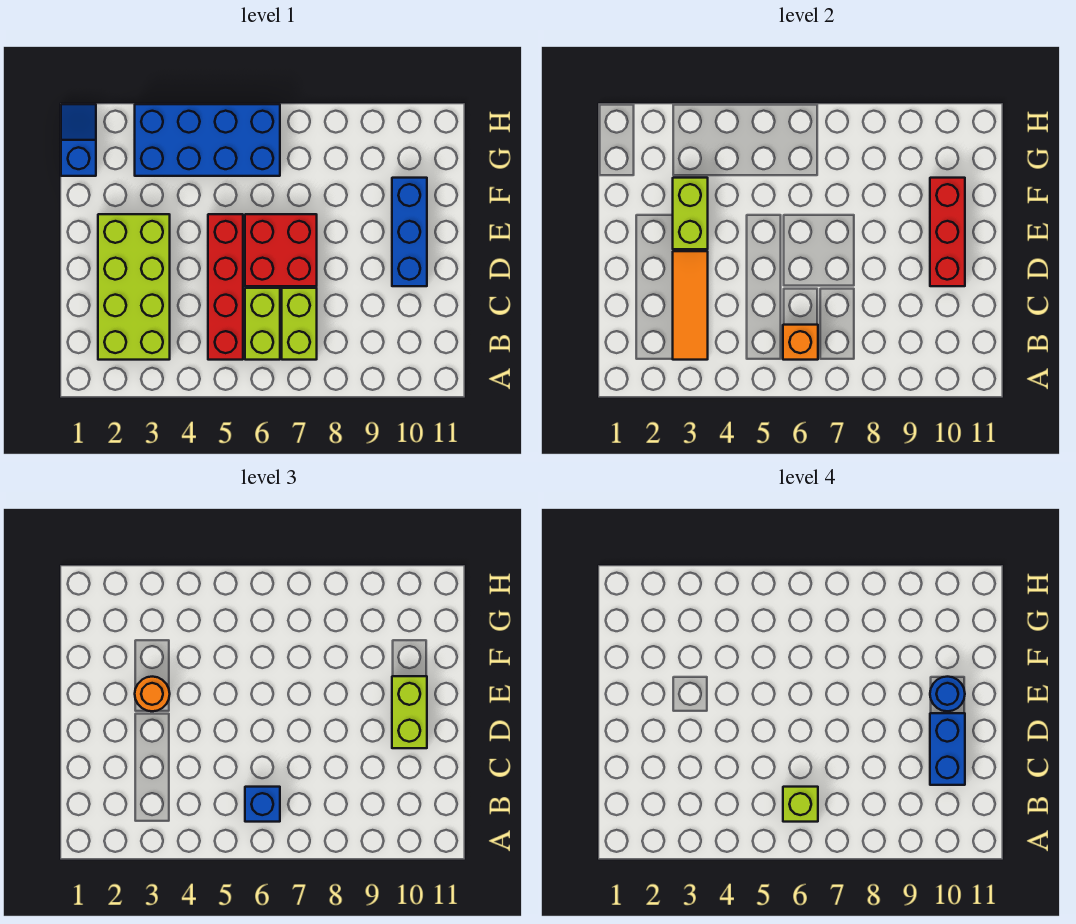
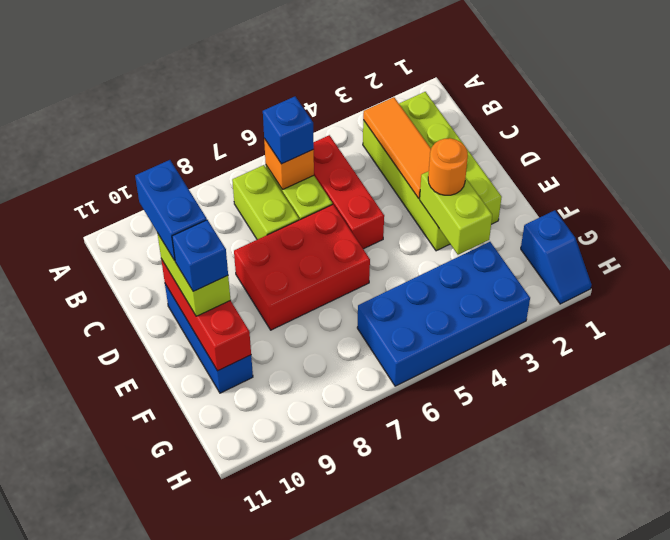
red brick B5:E5 level 1 -> red brick B5:D5 level 1
lime brick B6 level 4 -> none
red brick D6:E7 level 1 -> red brick D6:E8 level 1
blue round brick E10 level 4 -> blue brick E10 level 4

